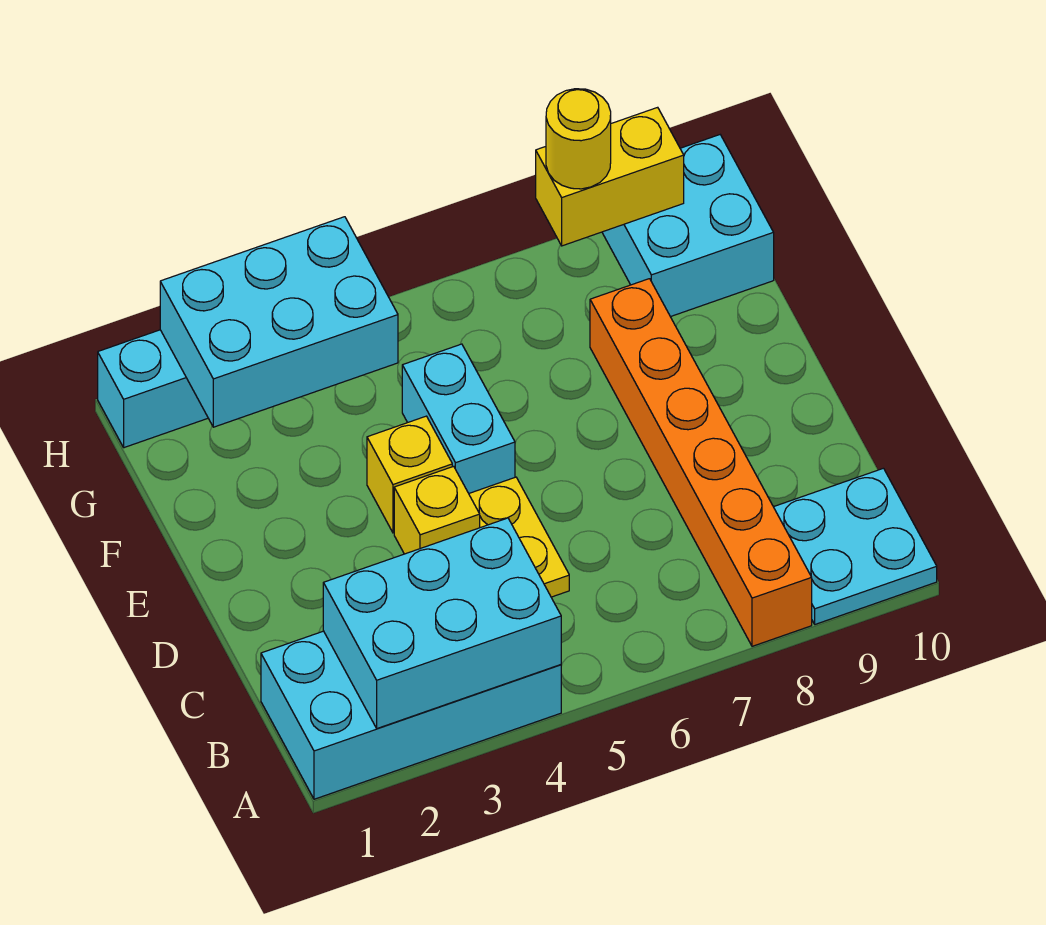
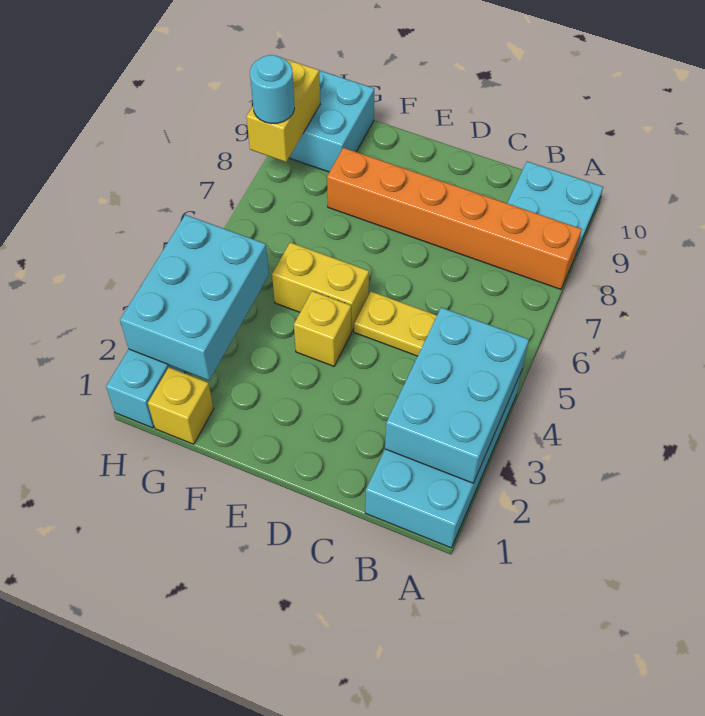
yellow brick D4 level 1 -> yellow brick G1 level 1
cyan brick E5:F5 level 1 -> yellow brick E5:F5 level 1
yellow round brick H8 level 3 -> cyan round brick H8 level 3

